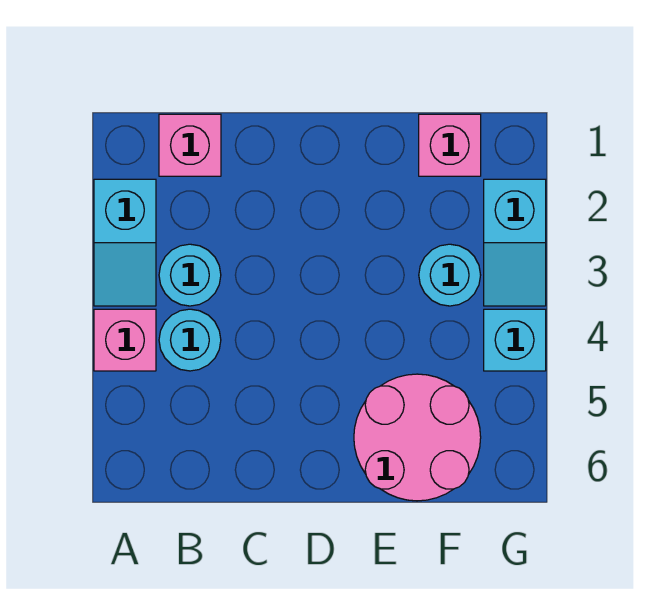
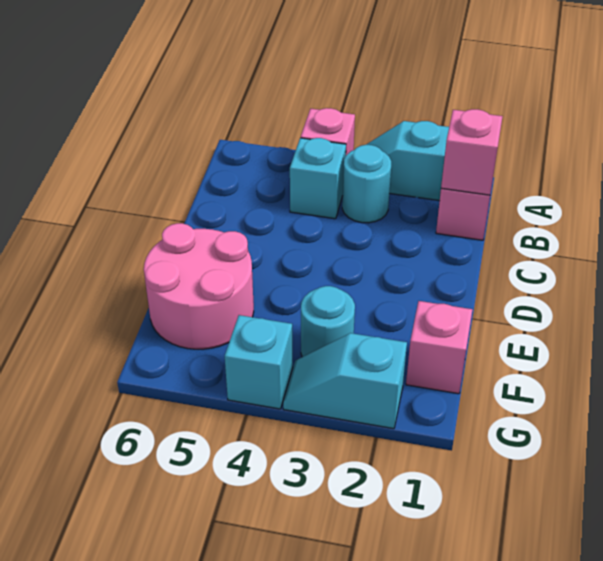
none -> pink brick B1 level 2
cyan round brick B4 level 1 -> cyan brick B4 level 1

